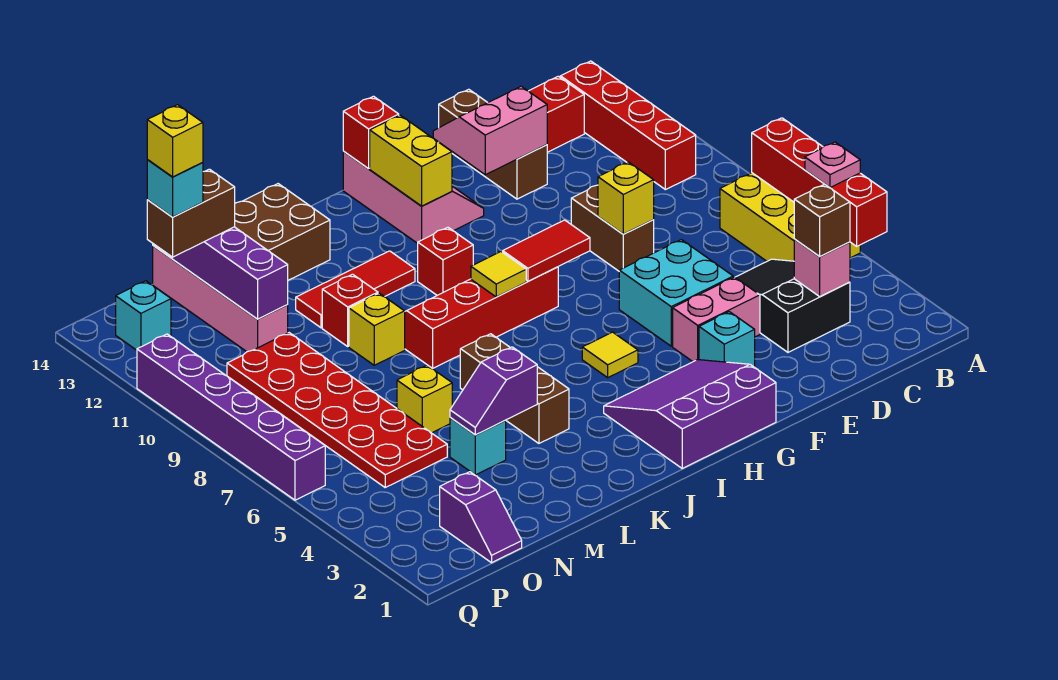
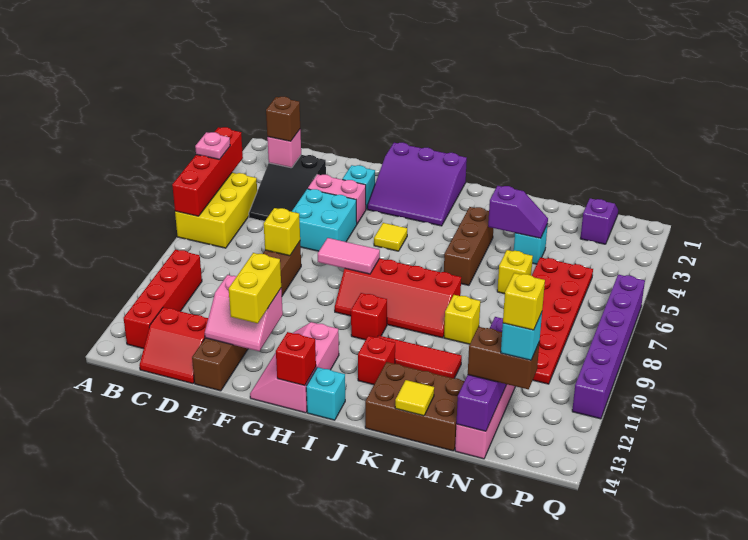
red tile G8:H8 level 2 -> pink tile G8:H8 level 2
yellow brick H12:H13 level 2 -> yellow brick F12:F13 level 3
yellow tile I8 level 2 -> yellow tile L14 level 2
red brick L10 level 1 -> red brick J12 level 1
cyan brick P13 level 1 -> cyan brick I14 level 1

